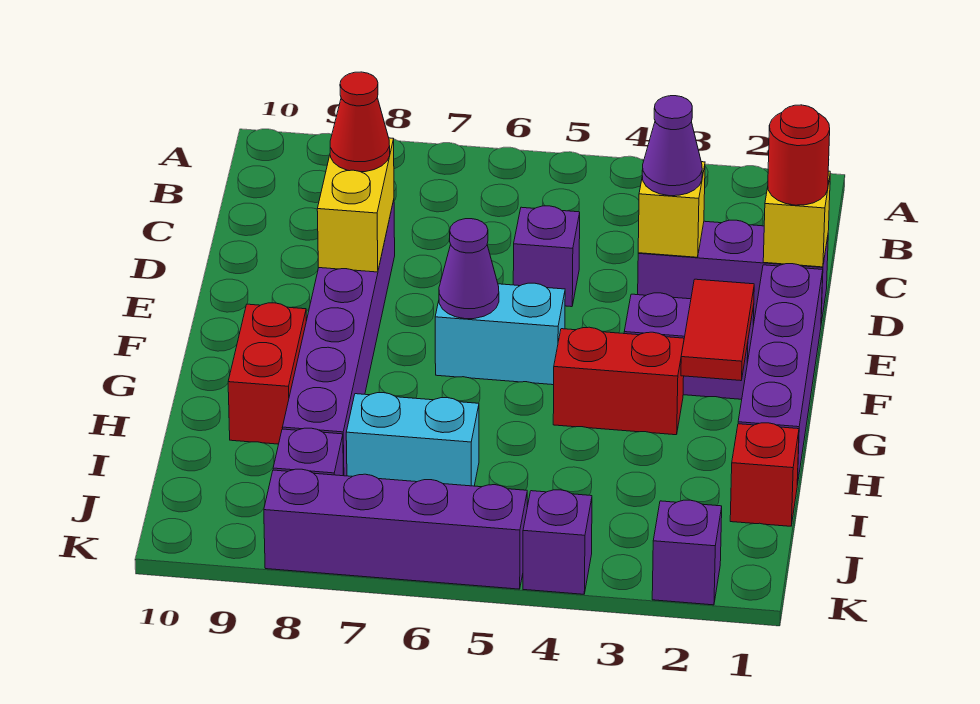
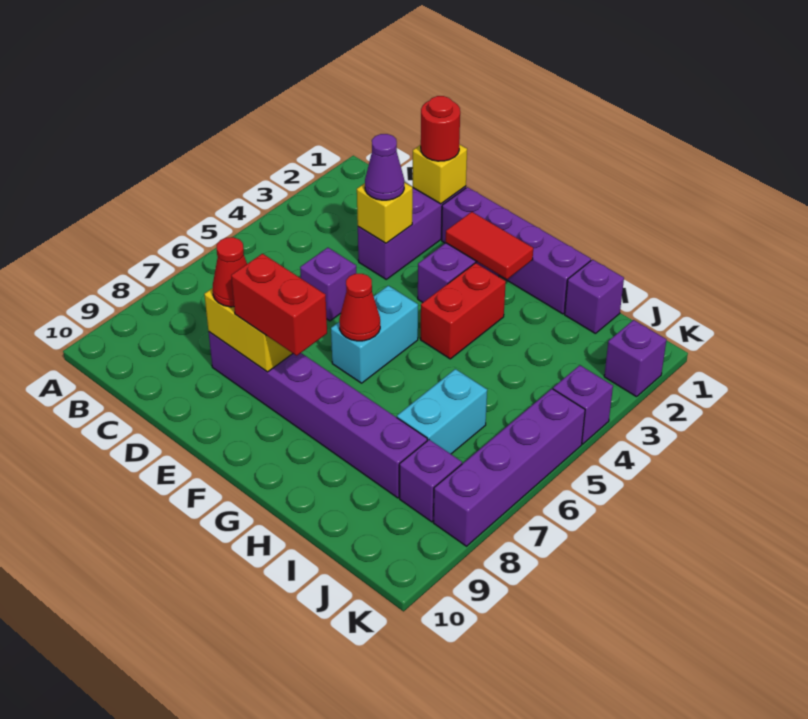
purple cone F6 level 2 -> red cone F6 level 2
red brick G9:H9 level 1 -> red brick E8:F8 level 3
red brick I1 level 1 -> purple brick I1 level 1

